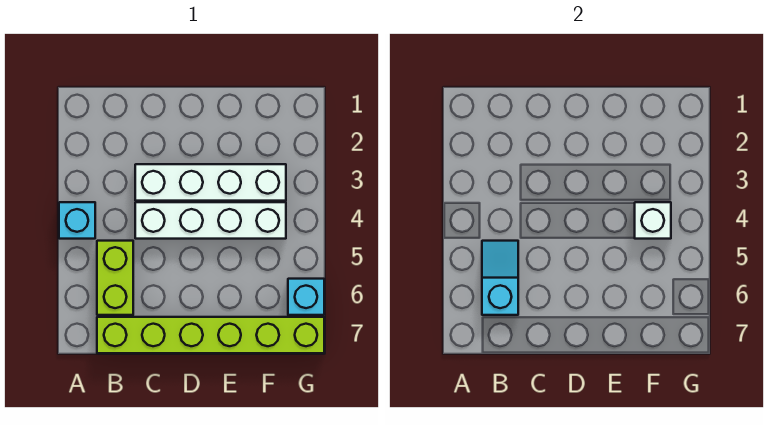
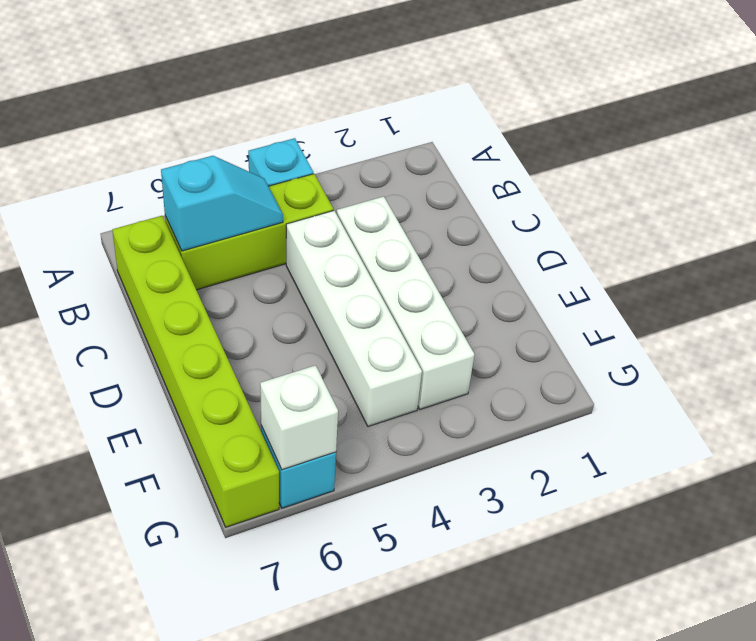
lime brick B5:B6 level 1 -> lime brick B4:B6 level 1
white brick F4 level 2 -> white brick G6 level 2

